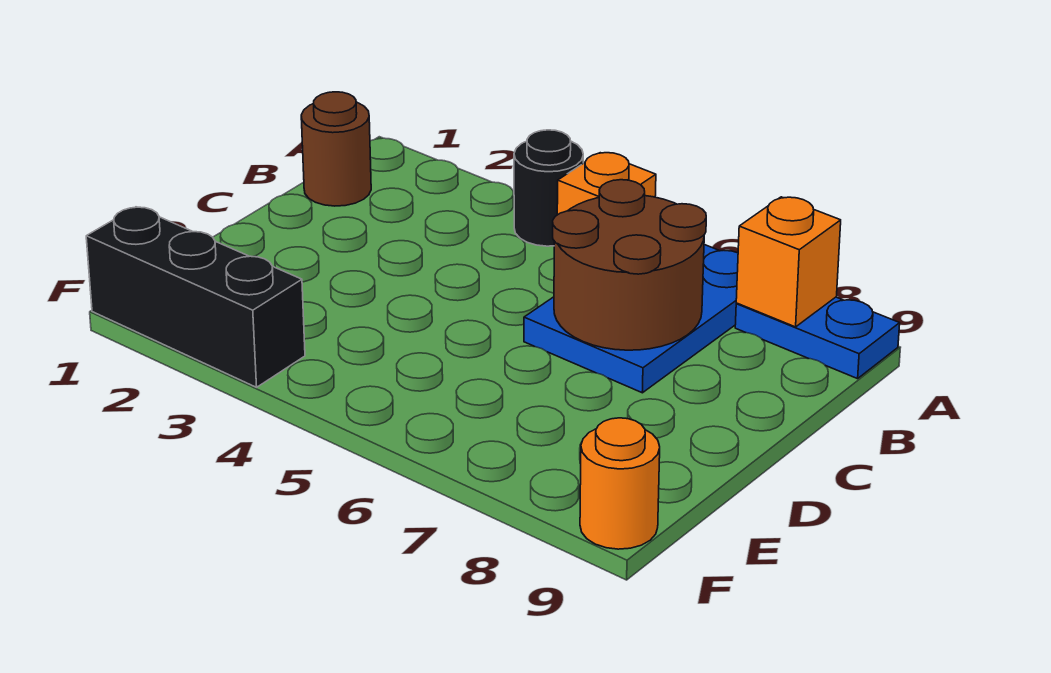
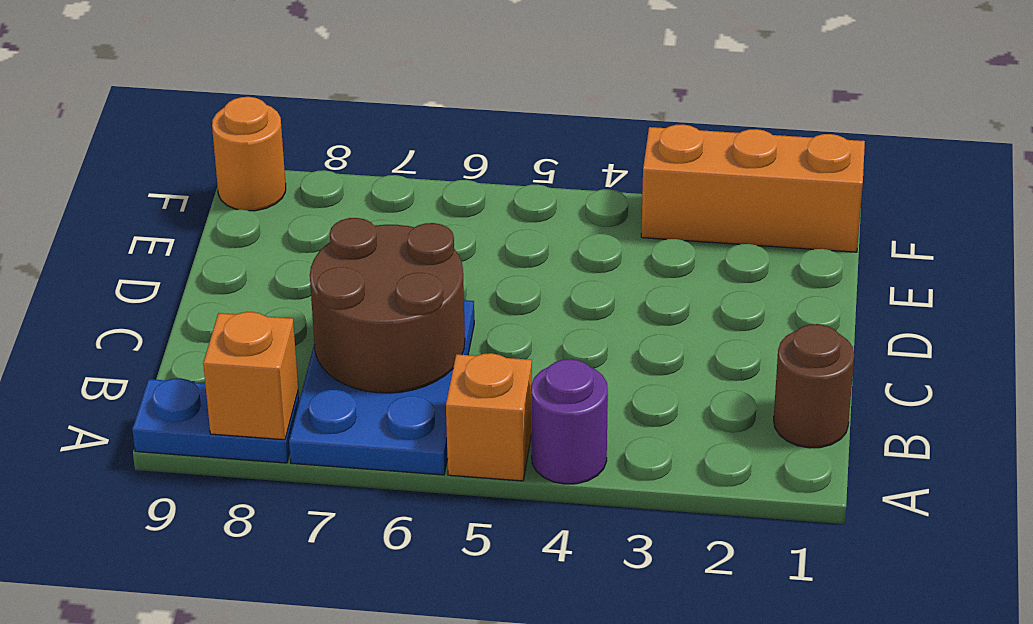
black round brick A4 level 1 -> purple round brick A4 level 1
black brick F1:F3 level 1 -> orange brick F1:F3 level 1

